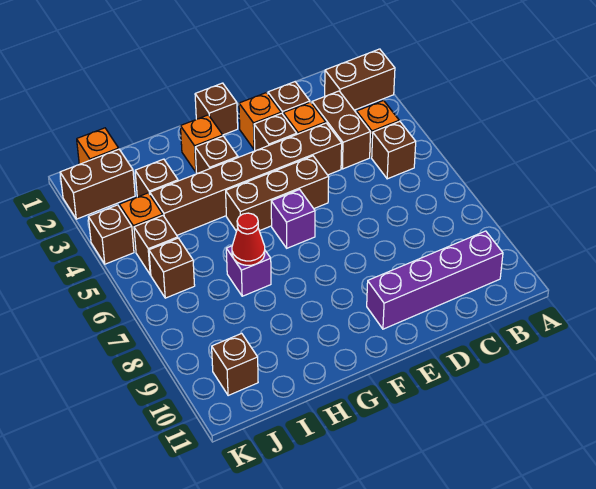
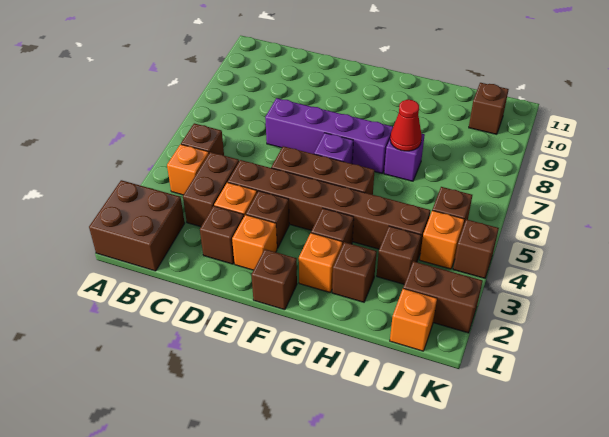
brown brick A2:B2 level 1 -> brown brick A1:B2 level 1
purple brick B10:E10 level 1 -> purple brick D7:G7 level 1
brown brick J6 level 1 -> brown brick H2 level 1

